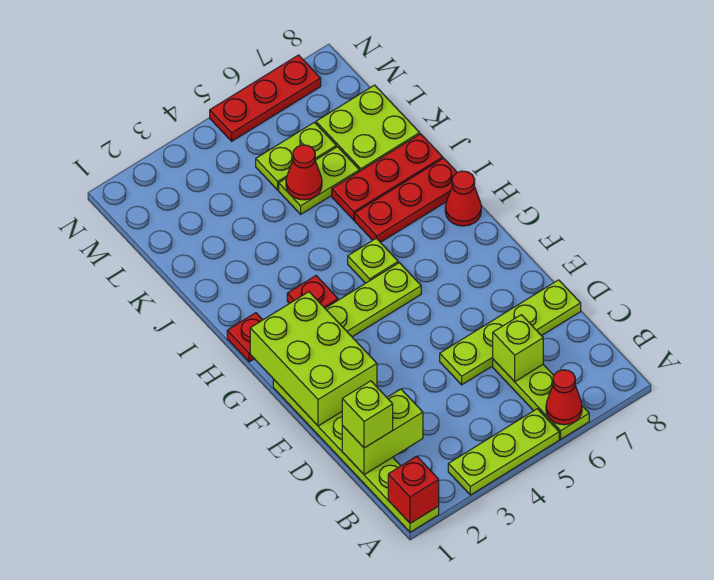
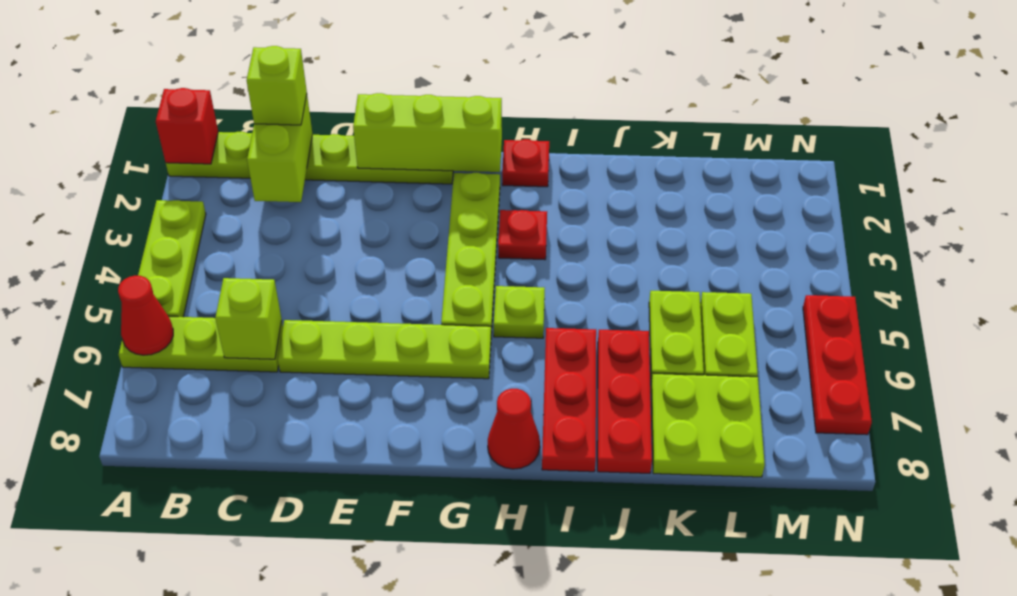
lime plate D5:D8 level 1 -> lime plate D6:G6 level 1
lime brick E1:G2 level 2 -> lime brick E1:G1 level 2
red cone K5 level 2 -> none

